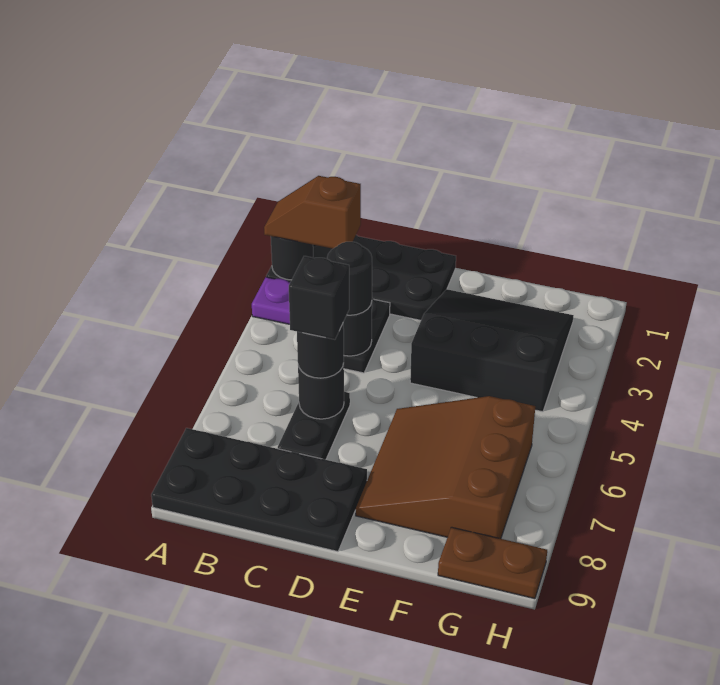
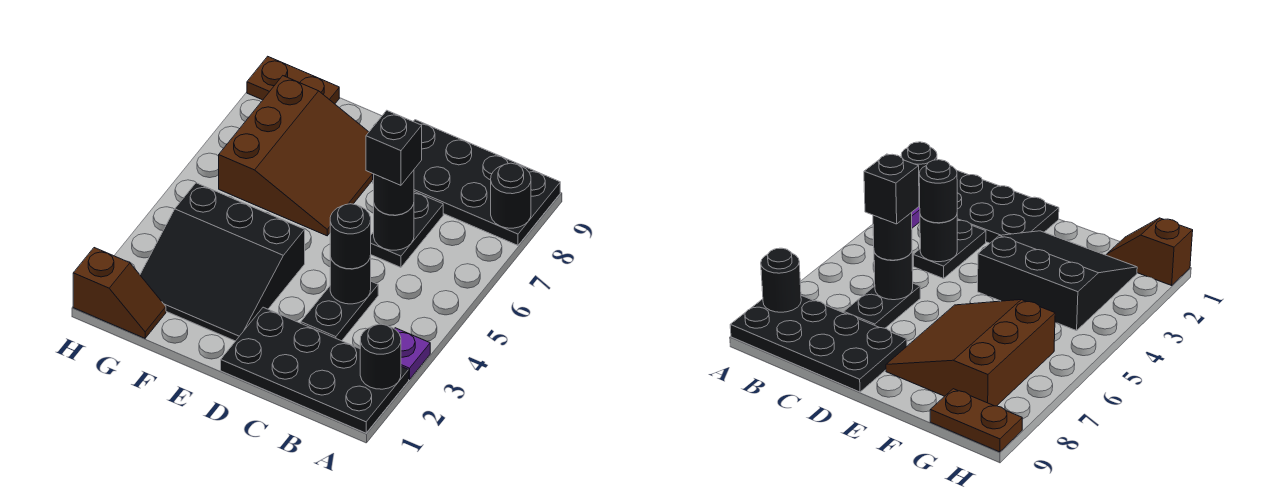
brown slope A2:B2 level 3 top B -> brown slope G1:H1 level 1 top H
none -> black round brick A8 level 2

